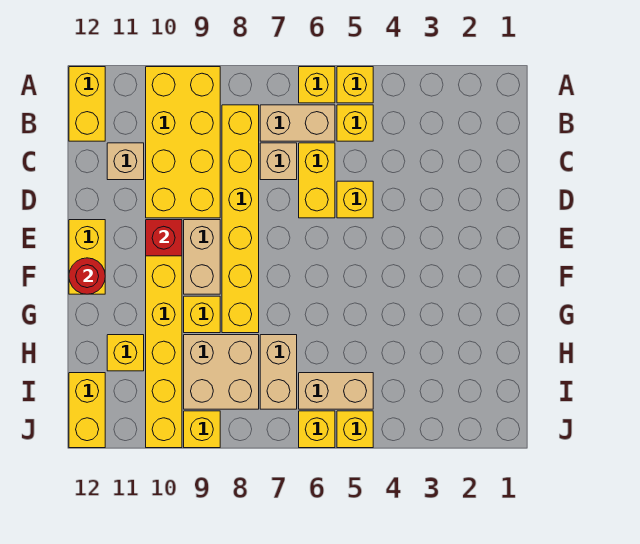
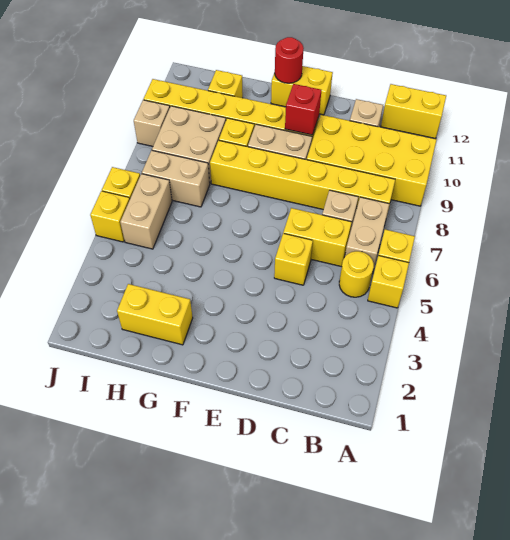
yellow brick B5 level 1 -> yellow round brick B5 level 1
yellow brick I12:J12 level 1 -> yellow brick G2:H2 level 1
yellow brick J9 level 1 -> tan brick J9 level 1

